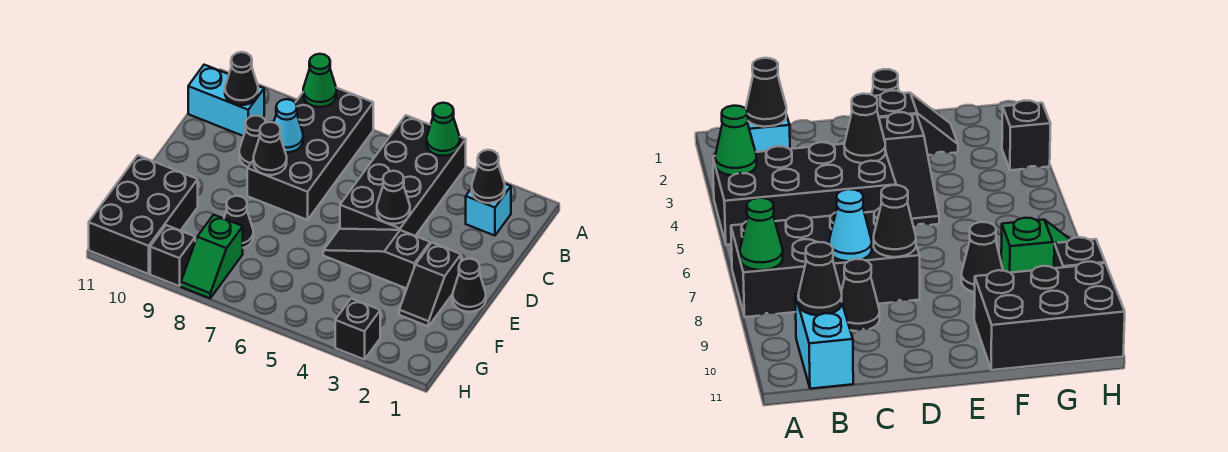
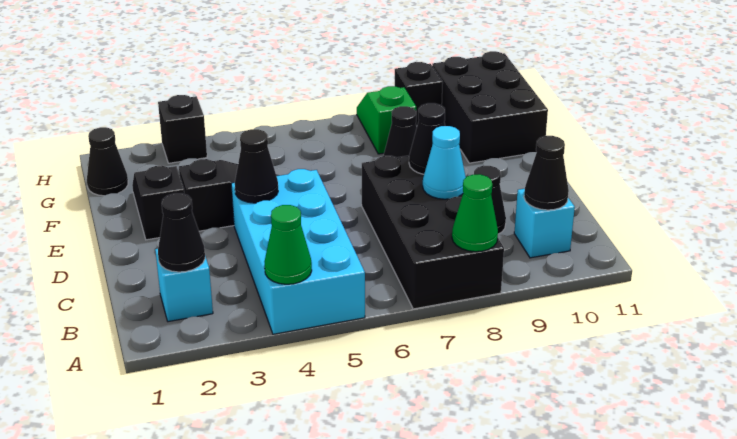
black brick A4:D5 level 1 -> cyan brick A4:D5 level 1
cyan brick B10:B11 level 1 -> cyan brick B10 level 1
black cone E1 level 1 -> black cone G1 level 1

